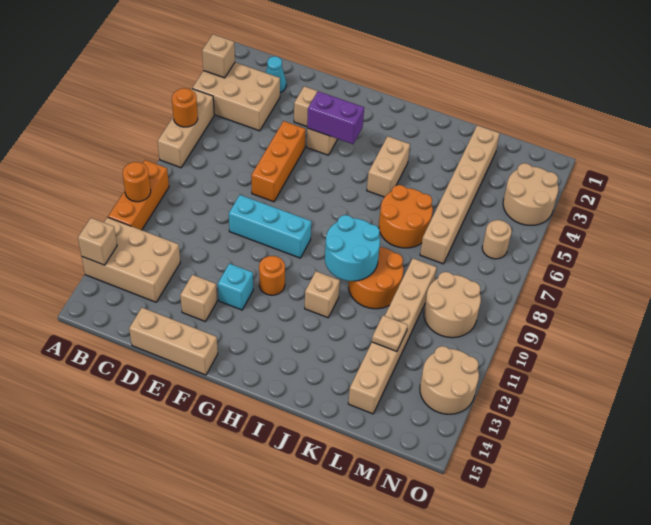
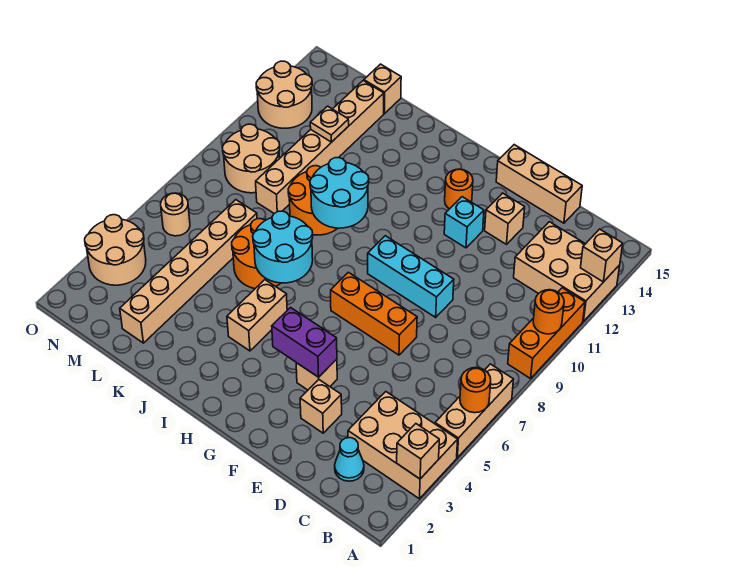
orange brick E5:E7 level 1 -> orange brick E7:G7 level 1
orange round brick G11 level 1 -> orange round brick G13 level 1
none -> cyan round brick I6:J7 level 2
tan brick I11 level 1 -> tan brick L15 level 1

